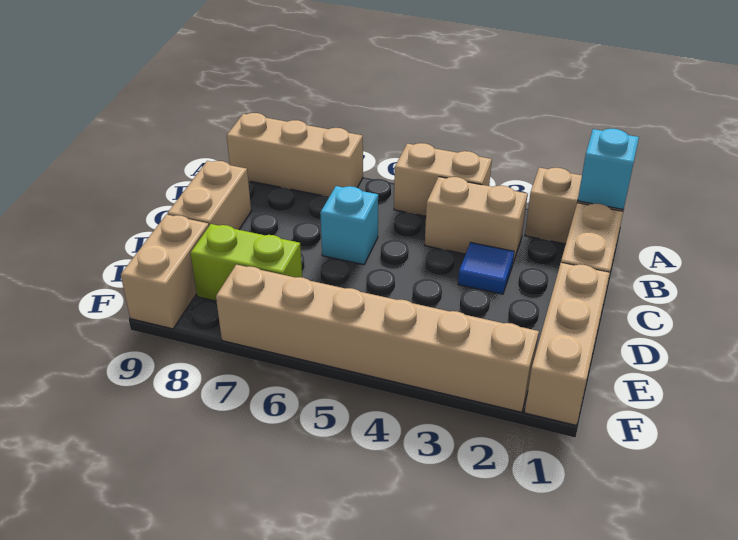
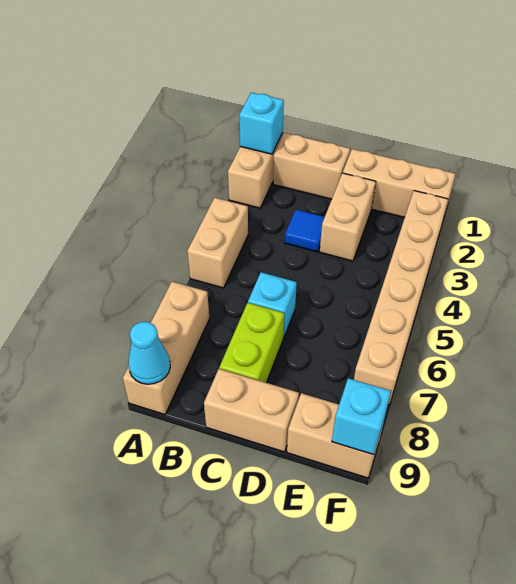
none -> cyan cone A9 level 2
tan brick B3:B4 level 1 -> tan brick D2:D3 level 1
lime brick E7:E8 level 1 -> lime brick C7:C8 level 1
none -> cyan brick F9 level 2

